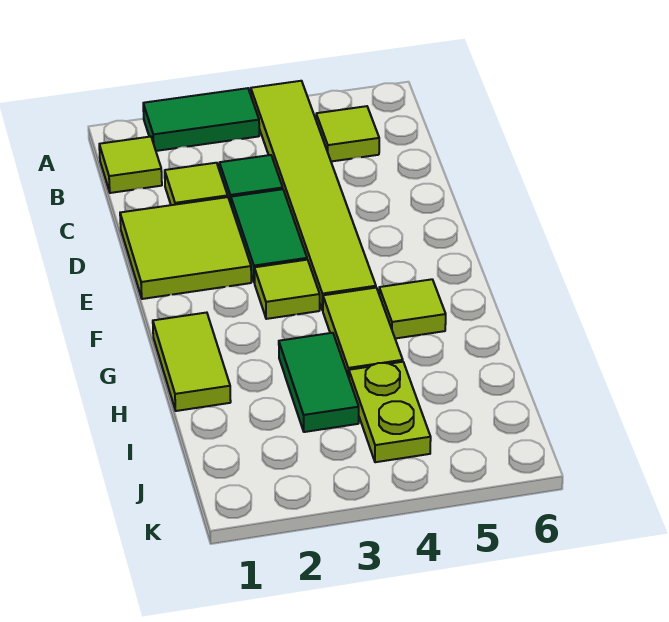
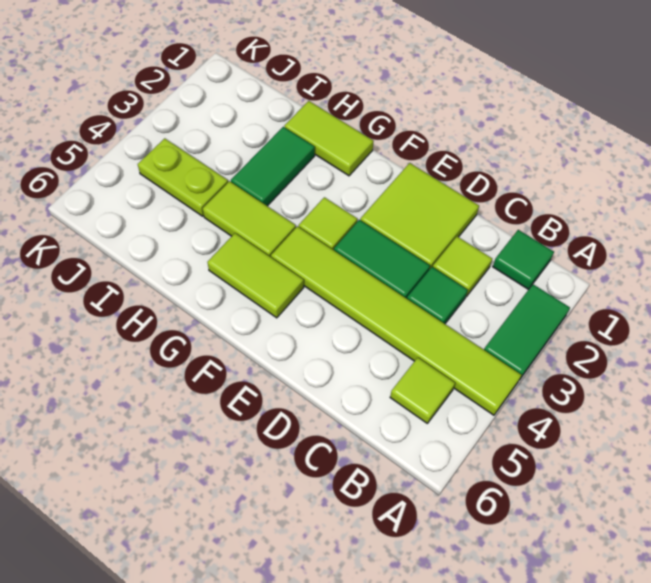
lime tile B1 level 1 -> green tile B1 level 1
lime tile G5 level 1 -> lime tile F5:G5 level 1
green tile H3:I3 level 1 -> green tile H2:H3 level 1

